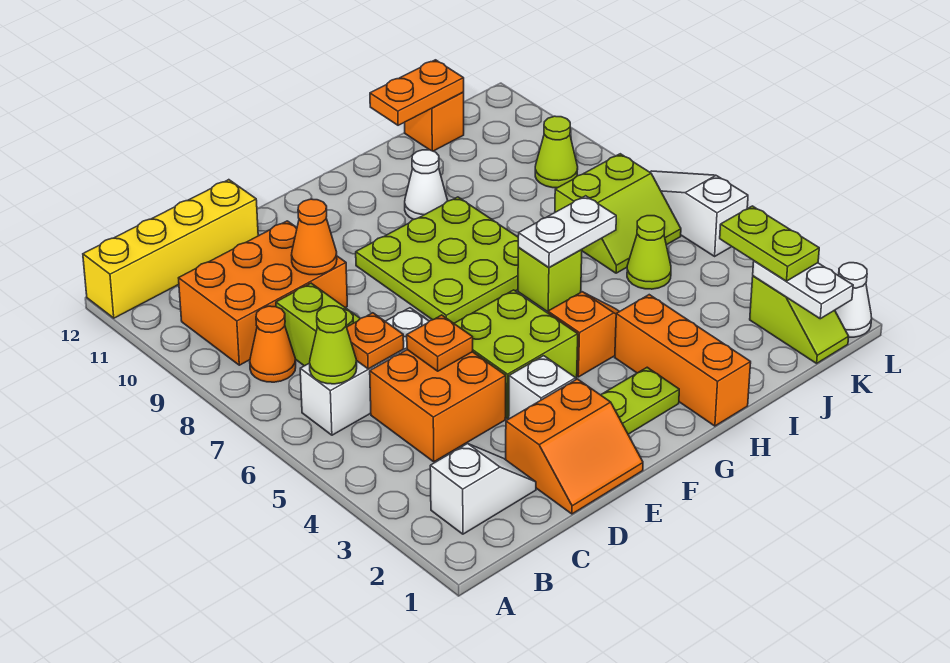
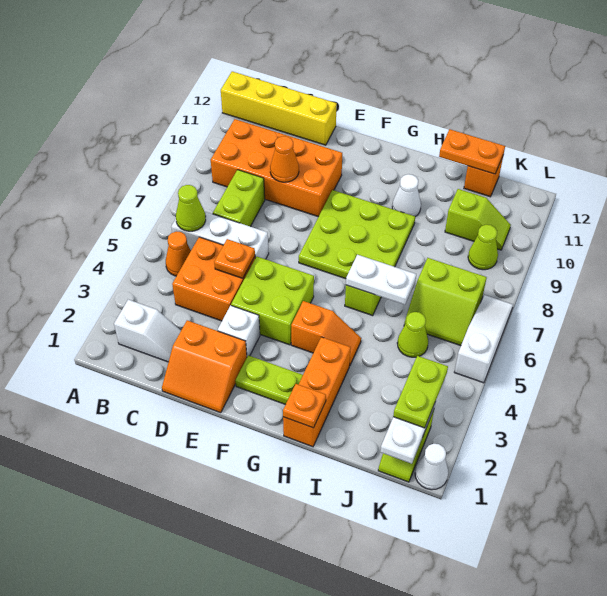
orange cone B8 level 1 -> orange cone B5 level 1
orange brick B9:D10 level 1 -> orange brick B9:E10 level 1
orange plate C6 level 2 -> orange plate H1 level 2
none -> lime slope J10:K10 level 1 top J

